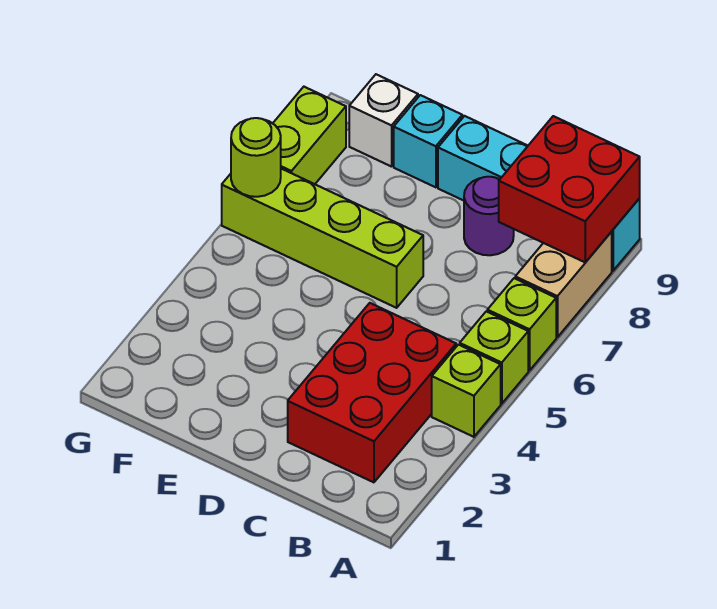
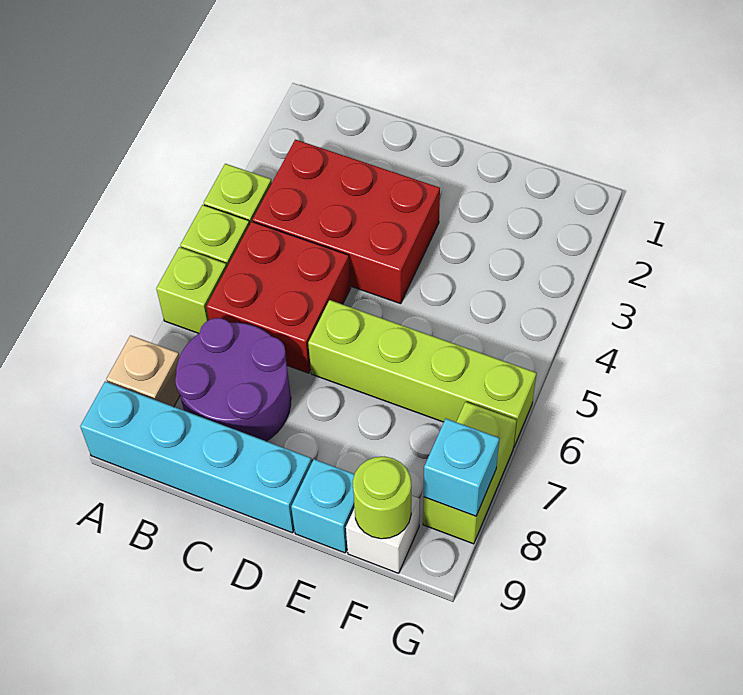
tan brick A7:A8 level 1 -> tan brick A8 level 1
red brick A8:B9 level 2 -> red brick B5:C6 level 1
red brick B2:C4 level 1 -> red brick B3:D4 level 1
purple round brick C8 level 1 -> purple round brick B7:C8 level 1
lime round brick G6 level 2 -> lime round brick F9 level 2
none -> cyan brick G8 level 2

